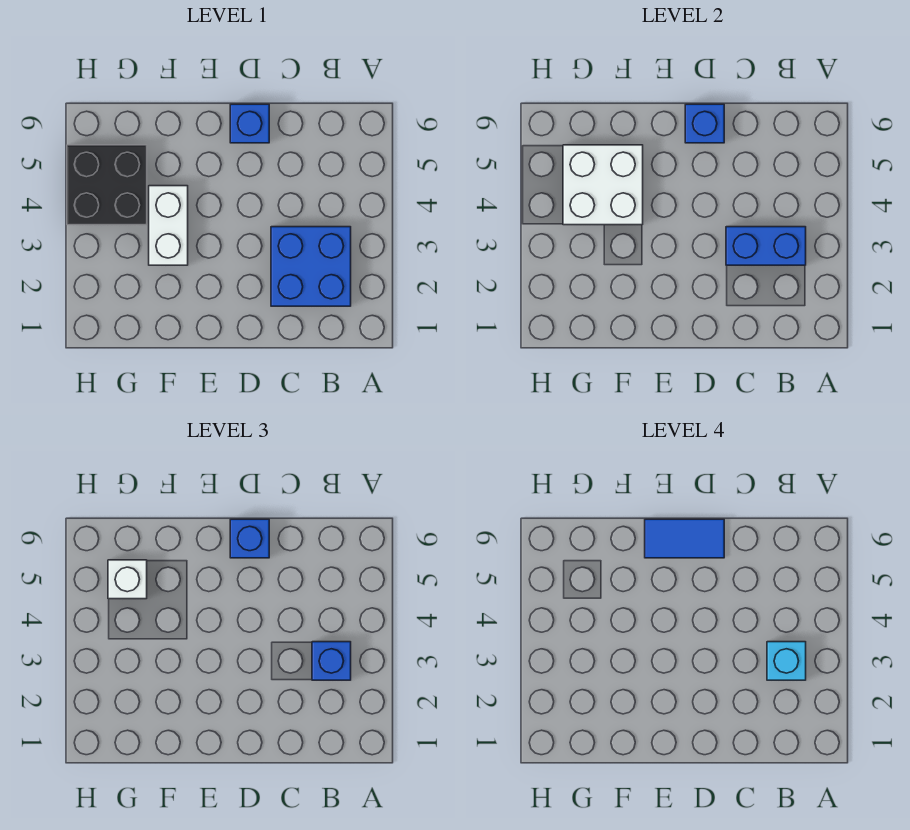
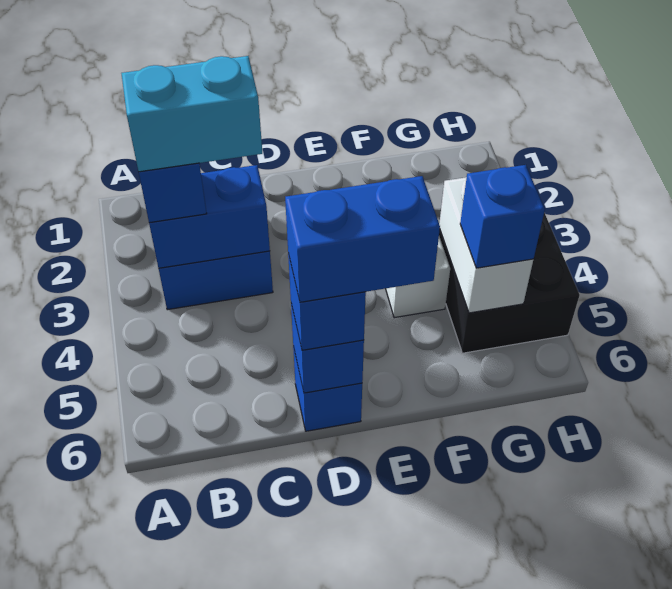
cyan brick B3 level 4 -> cyan brick B3:C3 level 4
blue tile D6:E6 level 4 -> blue brick D6:E6 level 4
white brick F4:G5 level 2 -> white brick G4:G5 level 2
white brick G5 level 3 -> blue brick G5 level 3

